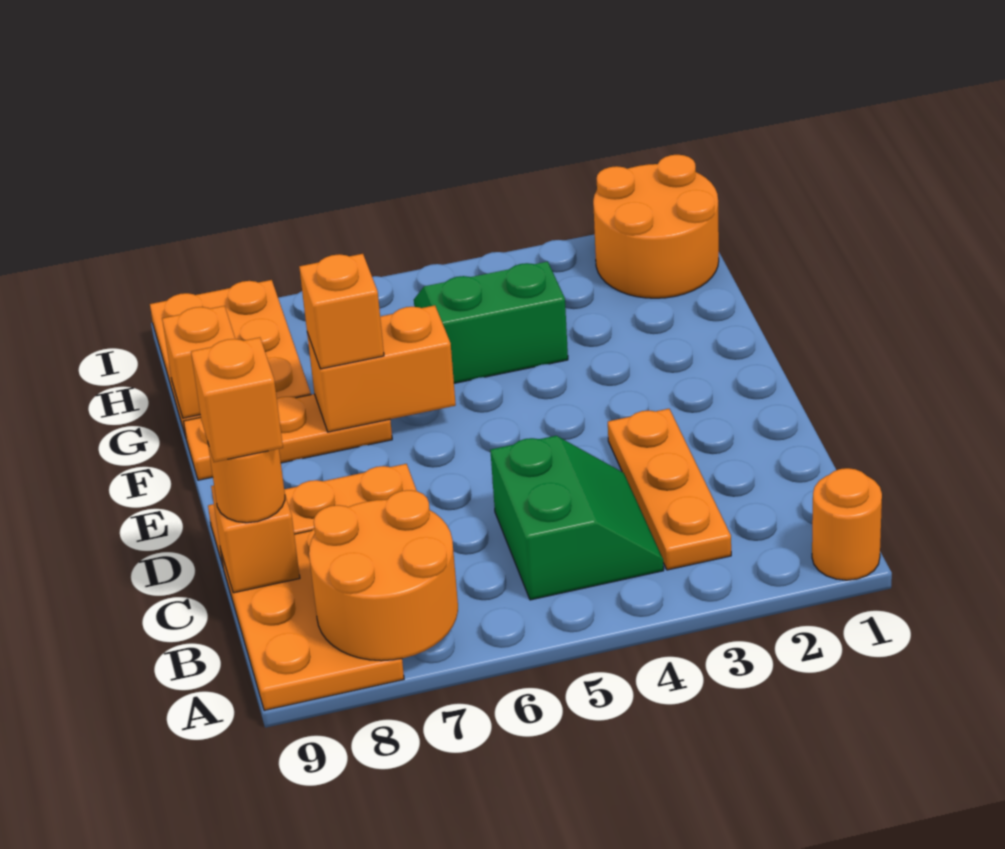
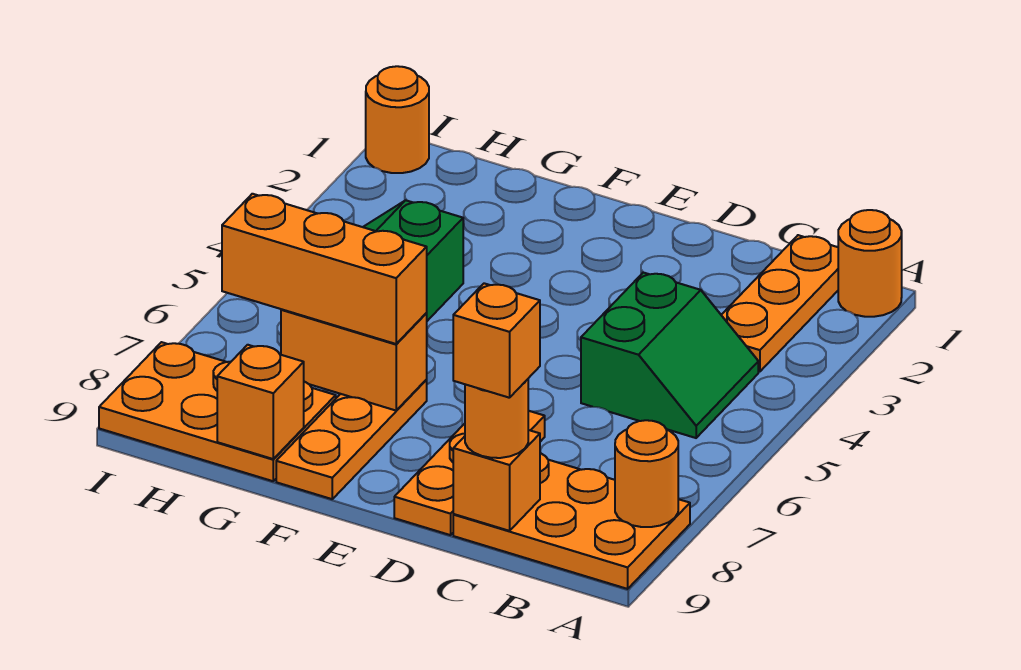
orange round brick A7:B8 level 2 -> orange round brick A8 level 2
orange plate B3:D3 level 1 -> orange plate B1:B3 level 1
green slope B4:C5 level 1 top 5 -> green slope B4:C5 level 1 top C
orange brick F6:F7 level 2 -> orange brick F7:G7 level 2
orange brick F7 level 3 -> orange brick F7:H7 level 3
orange round brick H1:I2 level 1 -> orange round brick I1 level 1

